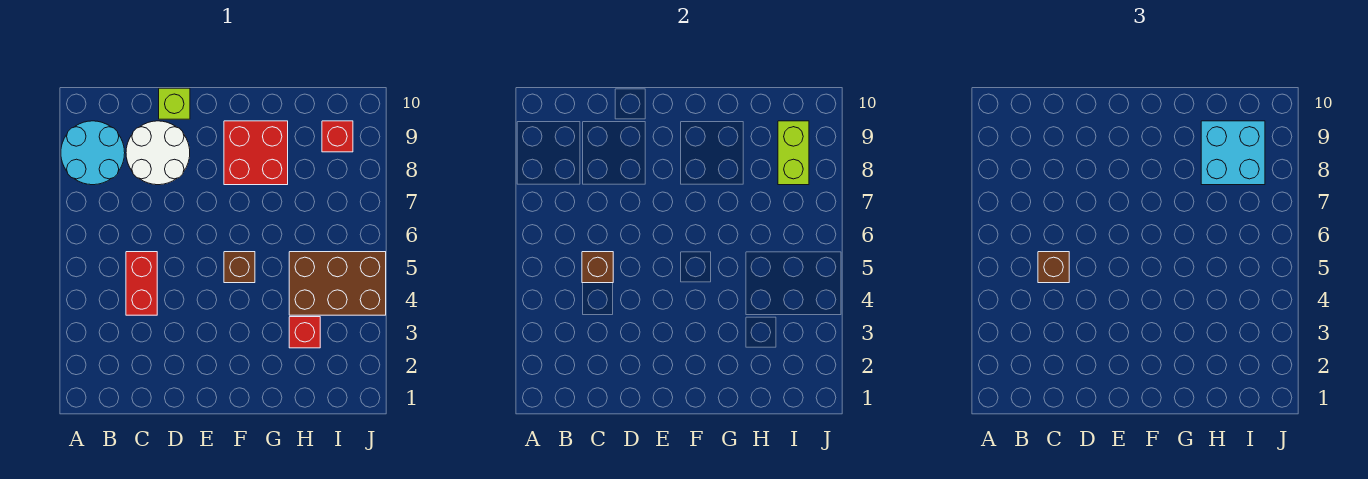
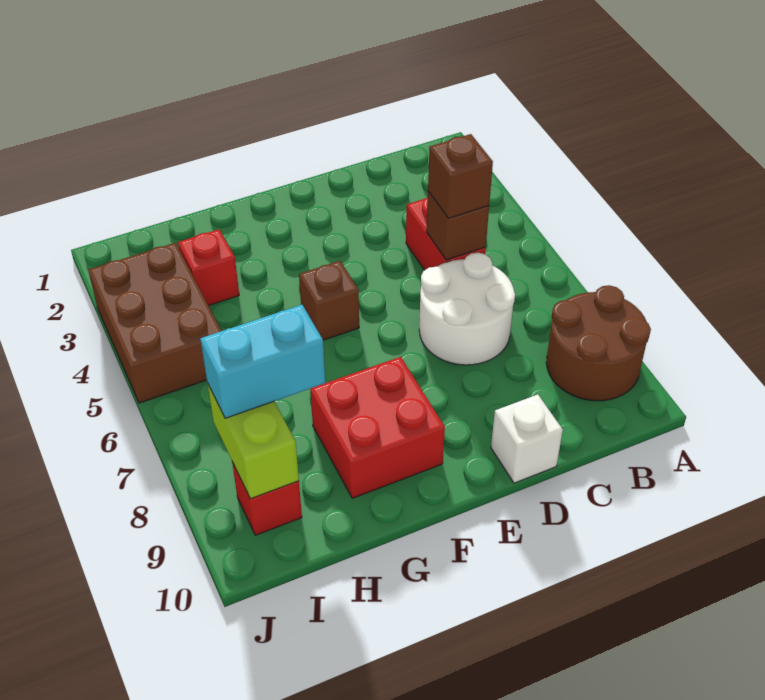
cyan round brick A8:B9 level 1 -> brown round brick A8:B9 level 1
white round brick C8:D9 level 1 -> white round brick C6:D7 level 1
lime brick D10 level 1 -> white brick D10 level 1
brown brick H4:J5 level 1 -> brown brick I3:J5 level 1
cyan brick H8:I9 level 3 -> cyan brick H8:I8 level 3

